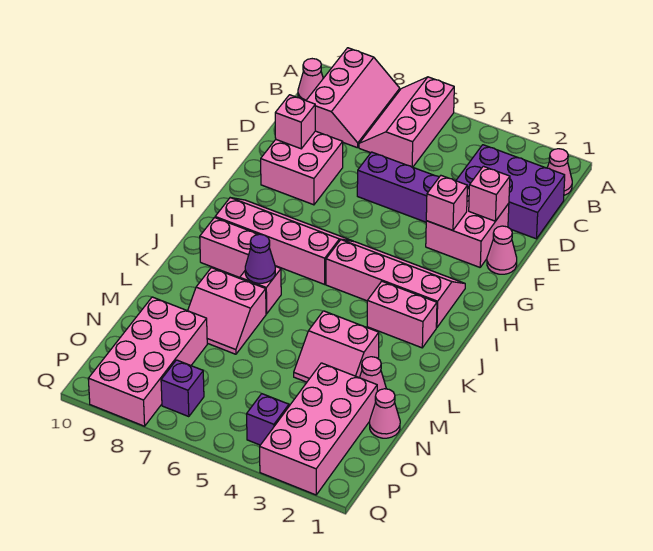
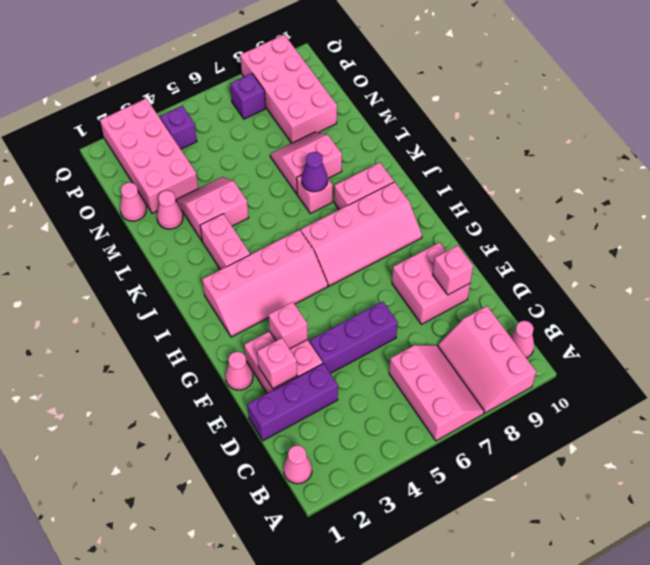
purple brick C1:D3 level 1 -> purple brick D1:D3 level 1
pink brick J2:J3 level 1 -> pink brick J3:K3 level 1

